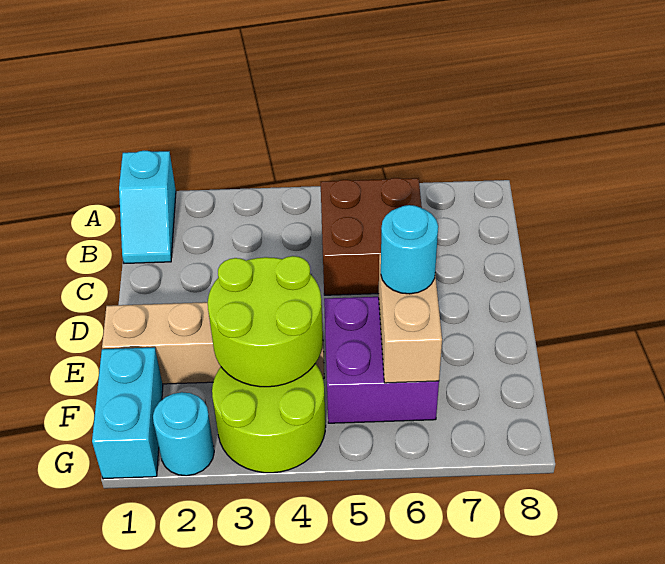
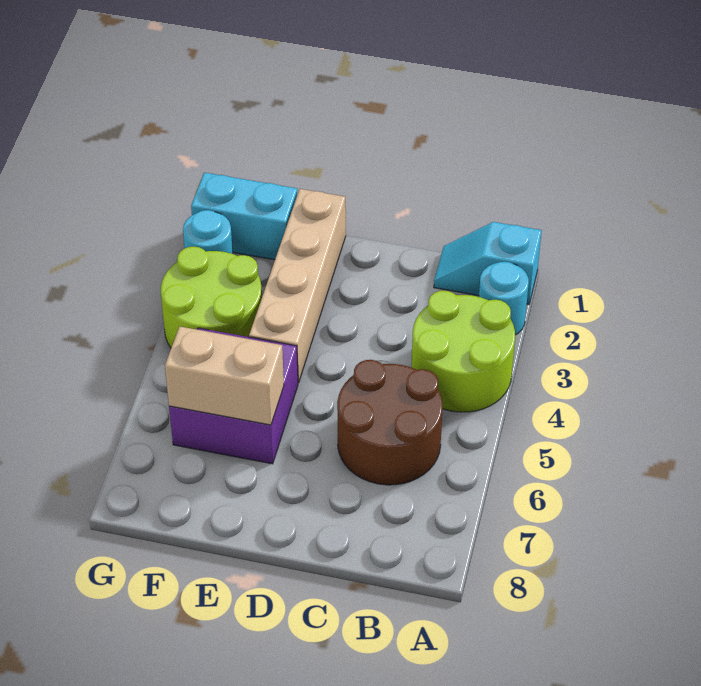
brown brick B5:C6 level 1 -> brown round brick B5:C6 level 1
lime round brick E3:F4 level 2 -> lime round brick A3:B4 level 1
cyan round brick E6 level 3 -> cyan round brick A2 level 1

